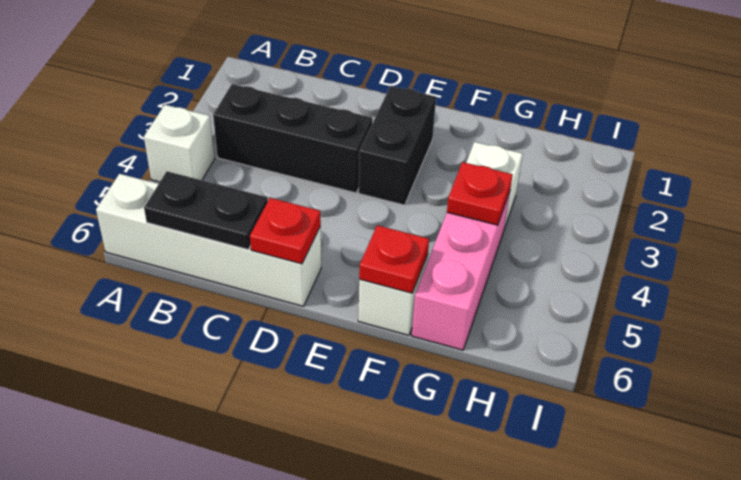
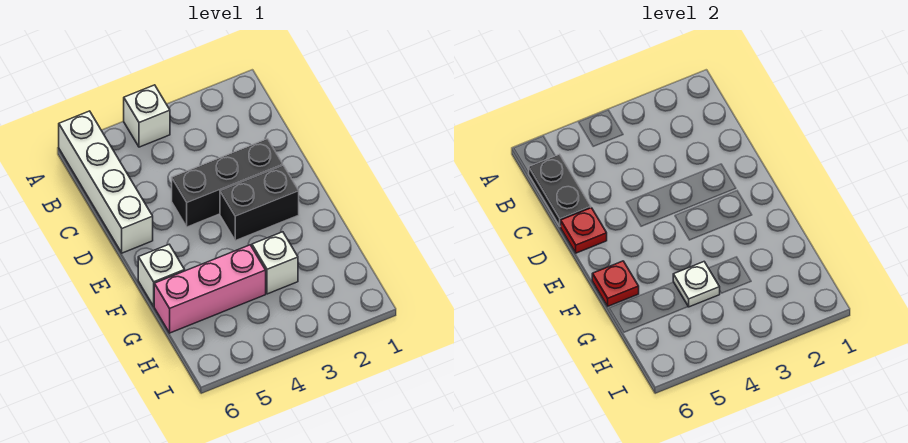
black brick B3:D3 level 1 -> black brick D2:D4 level 1
red plate G4 level 2 -> white plate G4 level 2

